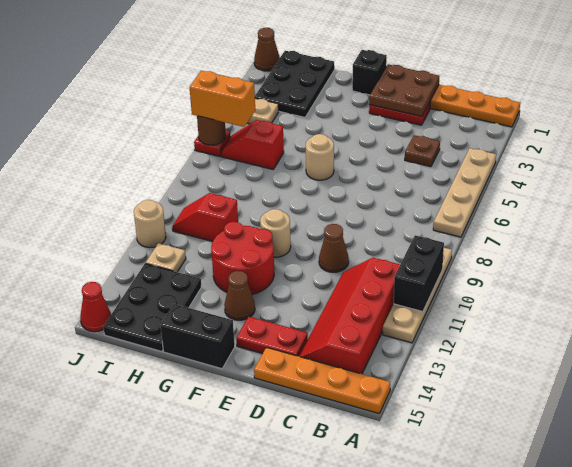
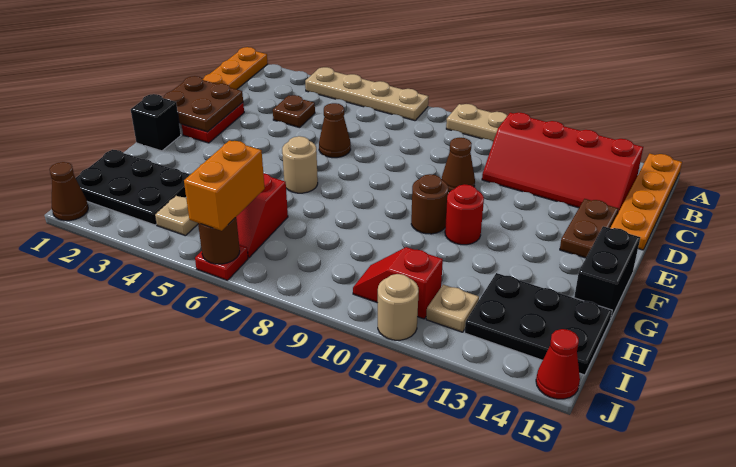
black brick A10:A11 level 2 -> none
red plate D14:E14 level 1 -> brown plate D14:E14 level 1
tan round brick F10 level 1 -> brown round brick F10 level 1
red round brick F11:G12 level 1 -> red round brick F11 level 1
brown cone F13 level 1 -> brown cone D6 level 1
red slope H10:I10 level 1 top H -> red slope I10:I11 level 1 top 11

